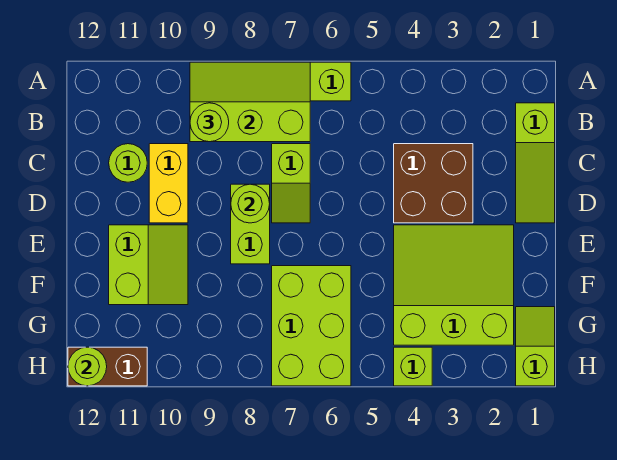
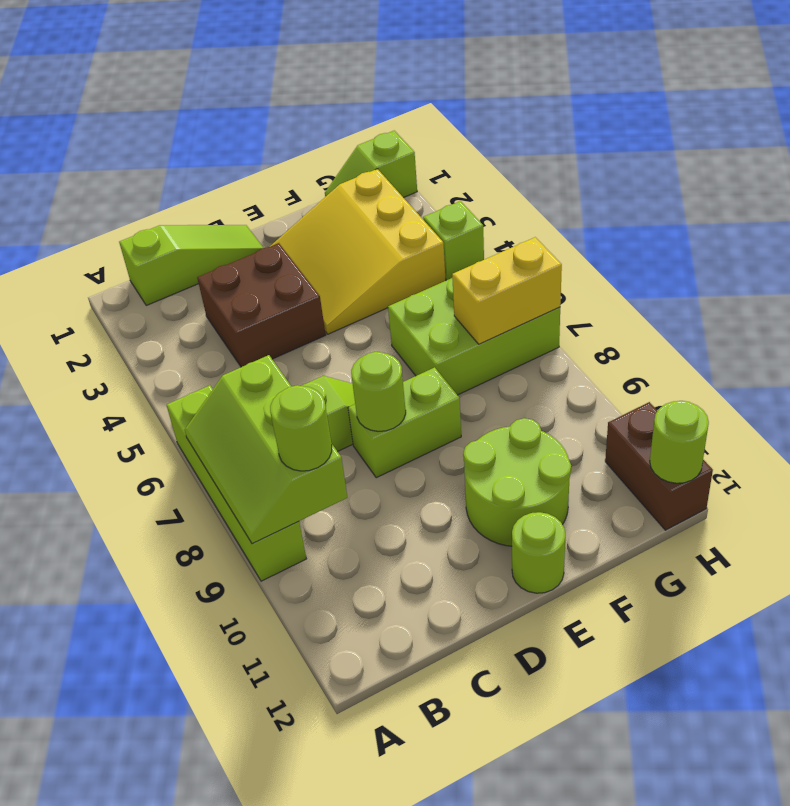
yellow brick C10:D10 level 1 -> yellow brick G7:H7 level 2
lime round brick C11 level 1 -> lime round brick E12 level 1
lime slope E2:G4 level 1 top G -> yellow slope E2:G4 level 1 top G
lime slope E10:F11 level 1 top 11 -> lime round brick E10:F11 level 1

